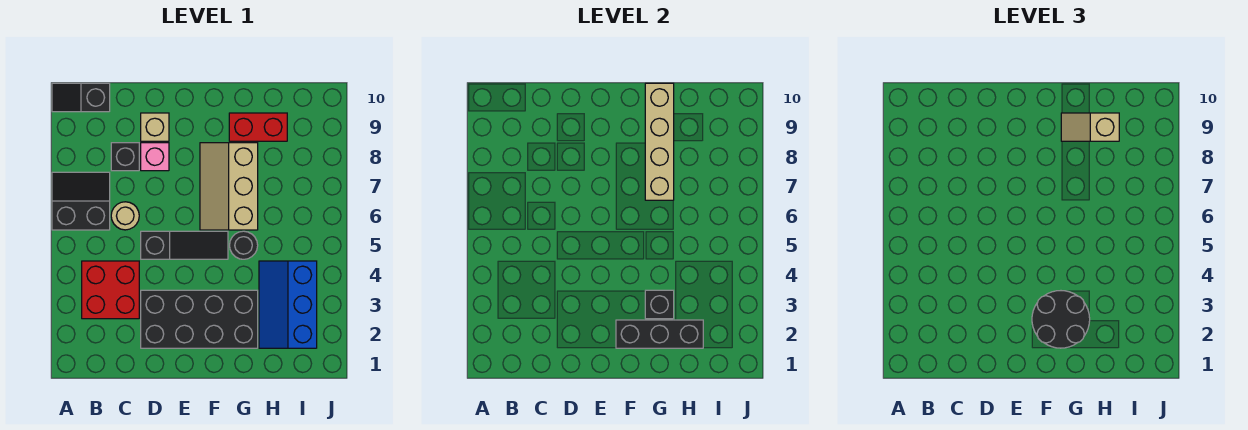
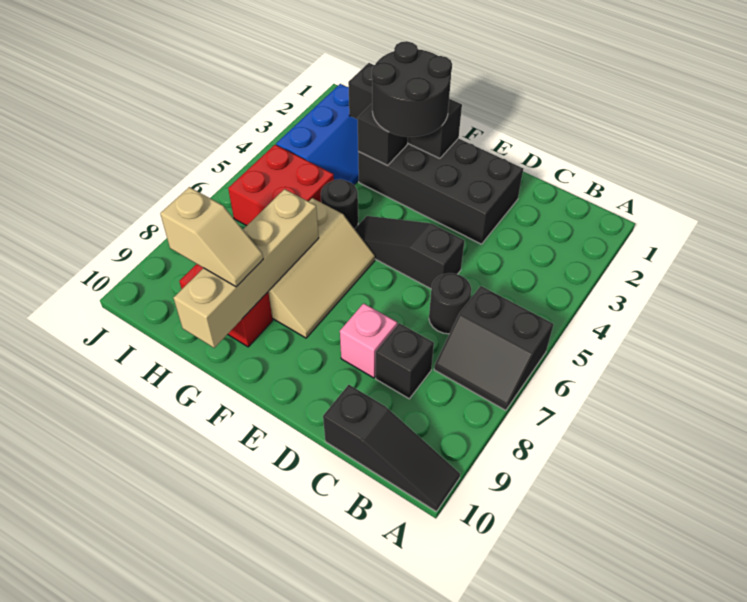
black slope A10:B10 level 1 top B -> black slope A10:C10 level 1 top C
red brick B3:C4 level 1 -> red brick H5:I6 level 1
tan round brick C6 level 1 -> black round brick C6 level 1
tan brick D9 level 1 -> none

